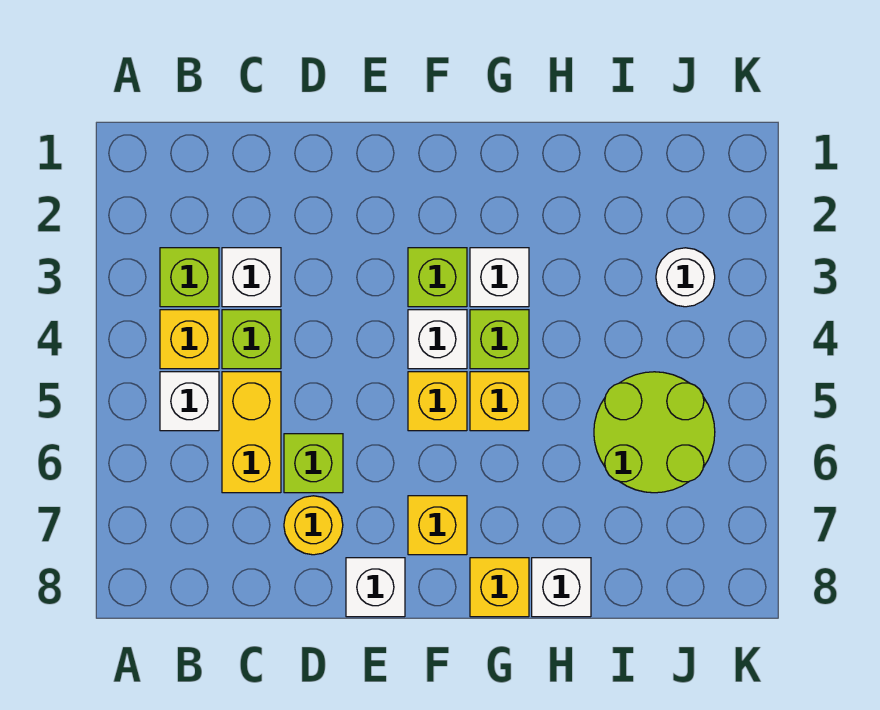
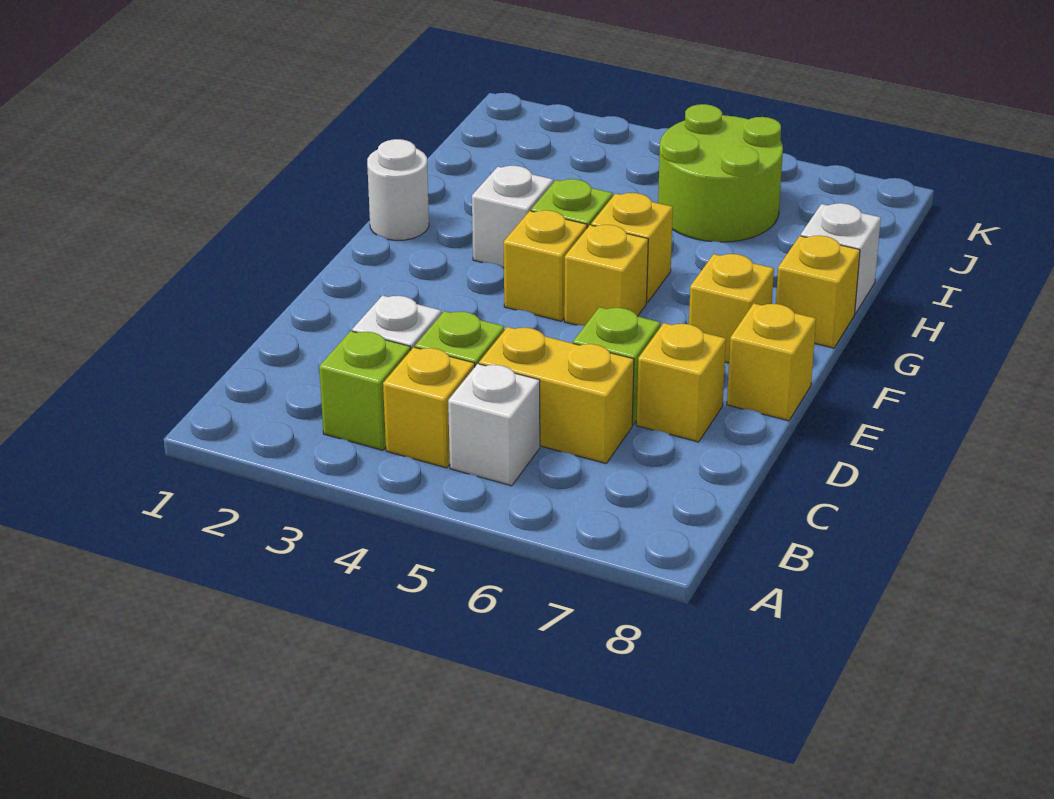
yellow round brick D7 level 1 -> yellow brick D7 level 1
white brick E8 level 1 -> yellow brick E8 level 1
lime brick F3 level 1 -> none
white brick F4 level 1 -> yellow brick F4 level 1
white round brick J3 level 1 -> white round brick G1 level 1

